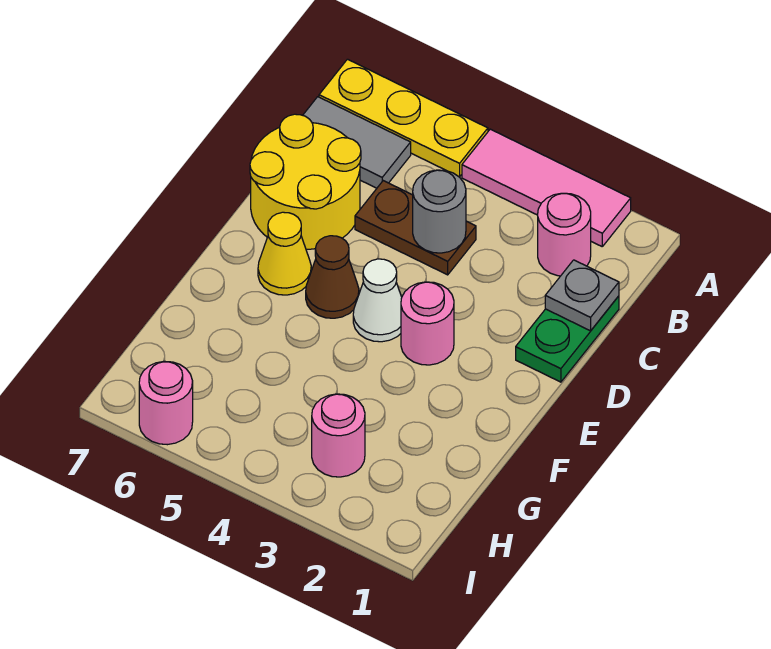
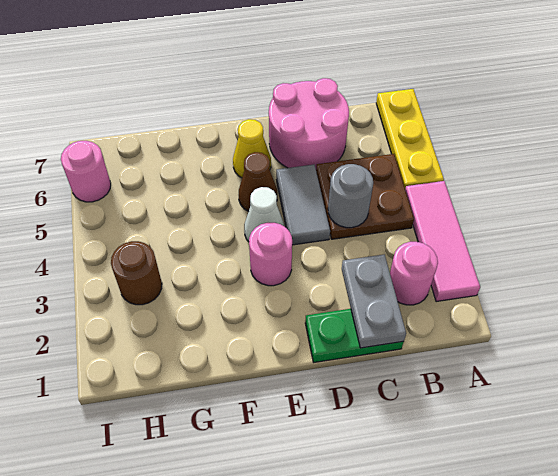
grey tile B6:B7 level 1 -> grey tile D4:D5 level 1
grey plate C1 level 2 -> grey plate C1:C2 level 2
brown plate C4:C5 level 1 -> brown plate B4:C5 level 1
yellow round brick C6:D7 level 1 -> pink round brick C6:D7 level 1
pink round brick H3 level 1 -> brown round brick H3 level 1

